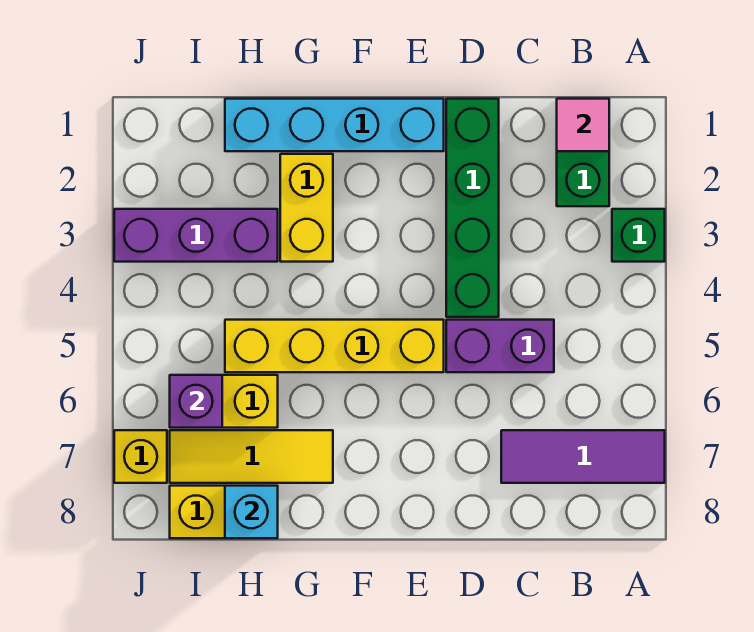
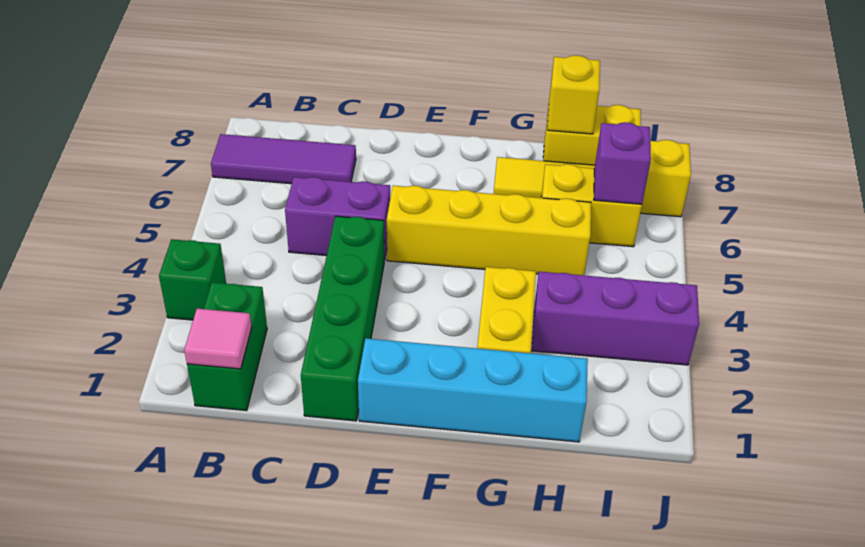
cyan brick H8 level 2 -> yellow brick H8 level 2

